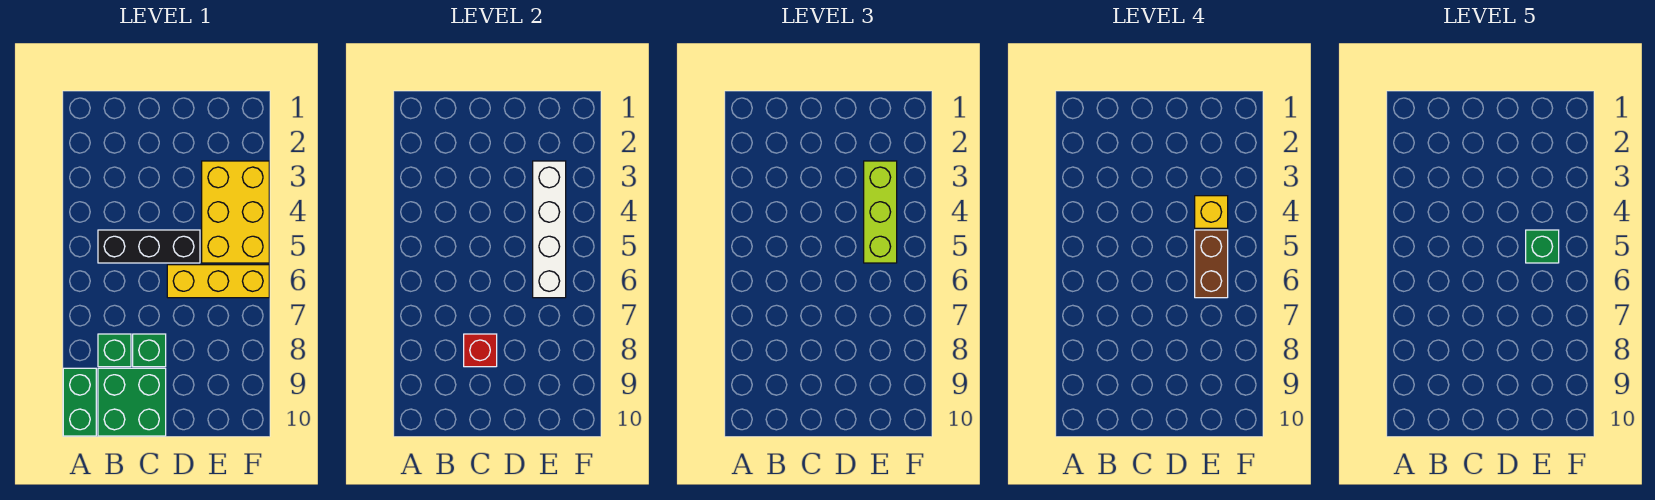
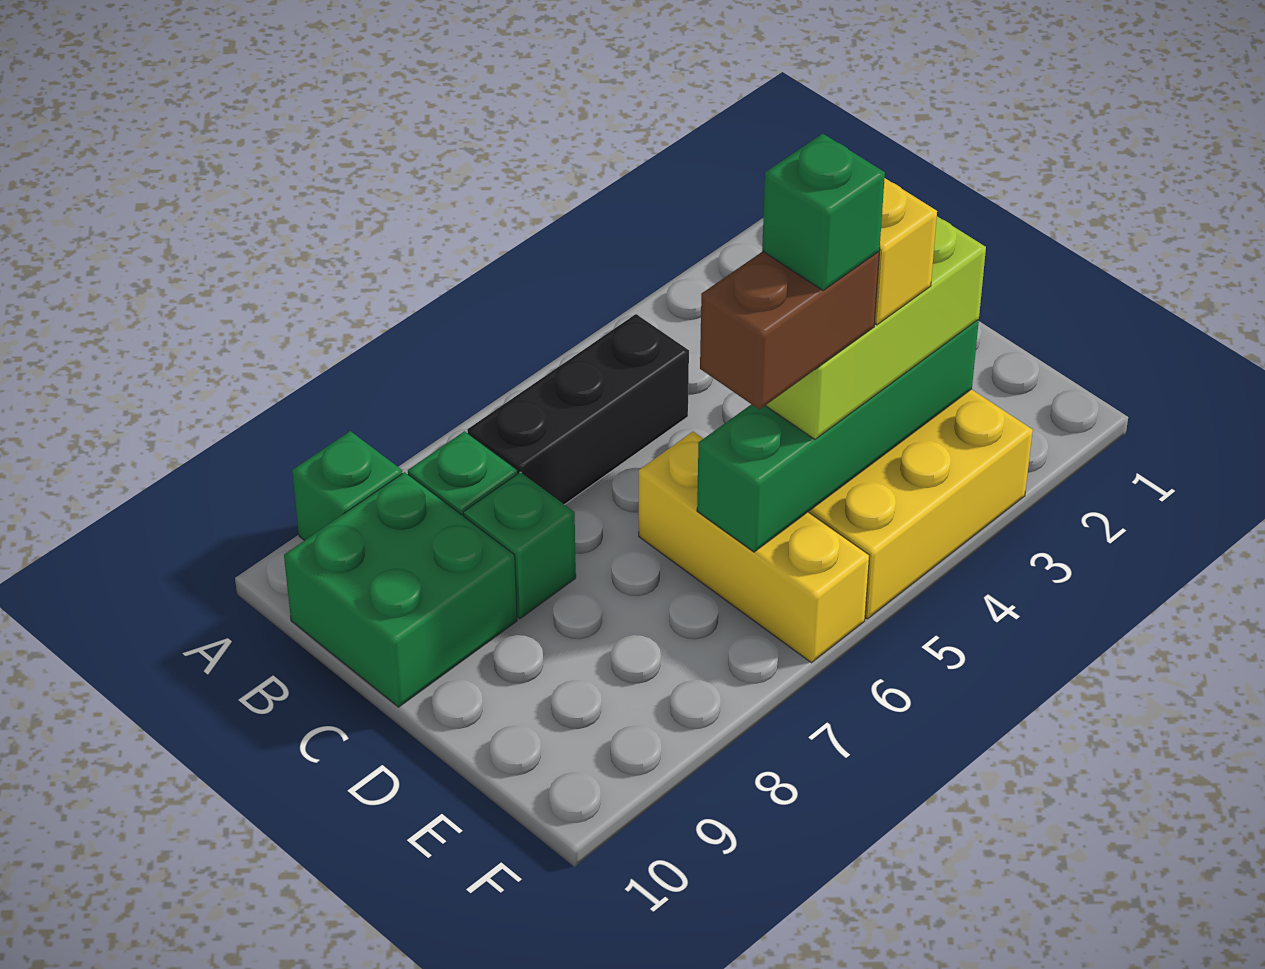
green brick A9:A10 level 1 -> green brick A9 level 1
black brick B5:D5 level 1 -> black brick B5:B7 level 1
red brick C8 level 2 -> none
white brick E3:E6 level 2 -> green brick E3:E6 level 2

